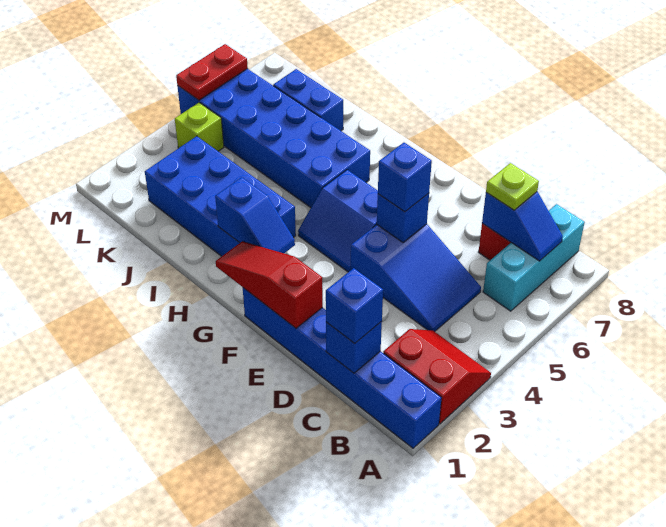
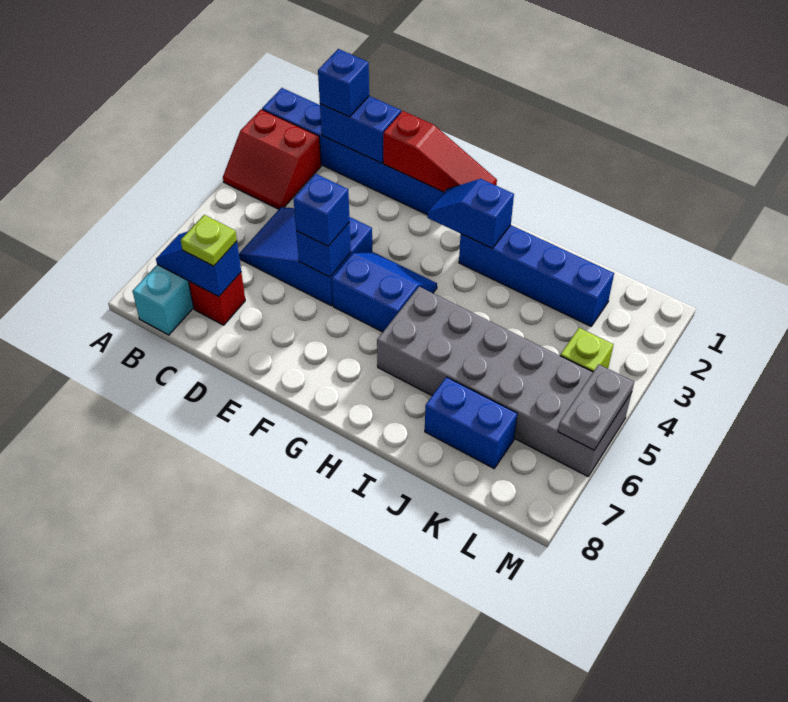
blue brick C1 level 2 -> blue brick C1:D1 level 2
blue brick H2:K3 level 1 -> blue brick H2:K2 level 1
blue brick H5:M6 level 1 -> grey brick H5:M6 level 1
red plate M5:M6 level 2 -> grey plate M5:M6 level 2

